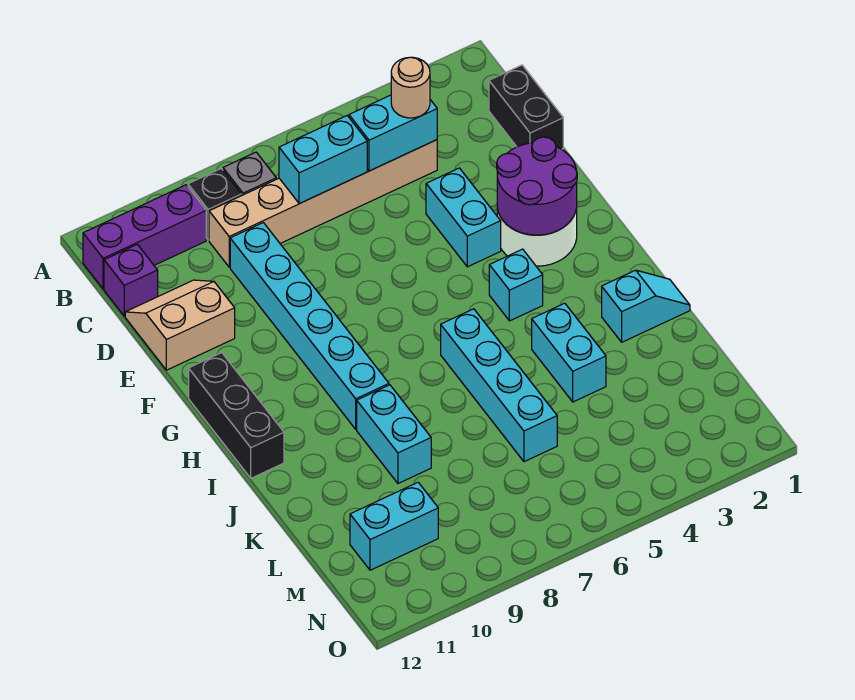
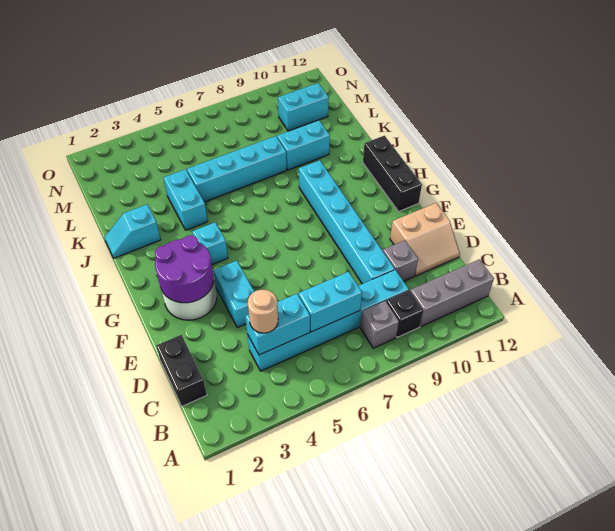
purple brick B10:B12 level 1 -> grey brick B10:B12 level 1
tan brick C4:C9 level 1 -> cyan brick C4:C9 level 1
purple brick C12 level 1 -> none
none -> grey brick D10 level 1
cyan brick I6:L6 level 1 -> cyan brick K5:K8 level 1
cyan brick J9:K9 level 1 -> cyan brick K9:K10 level 1

